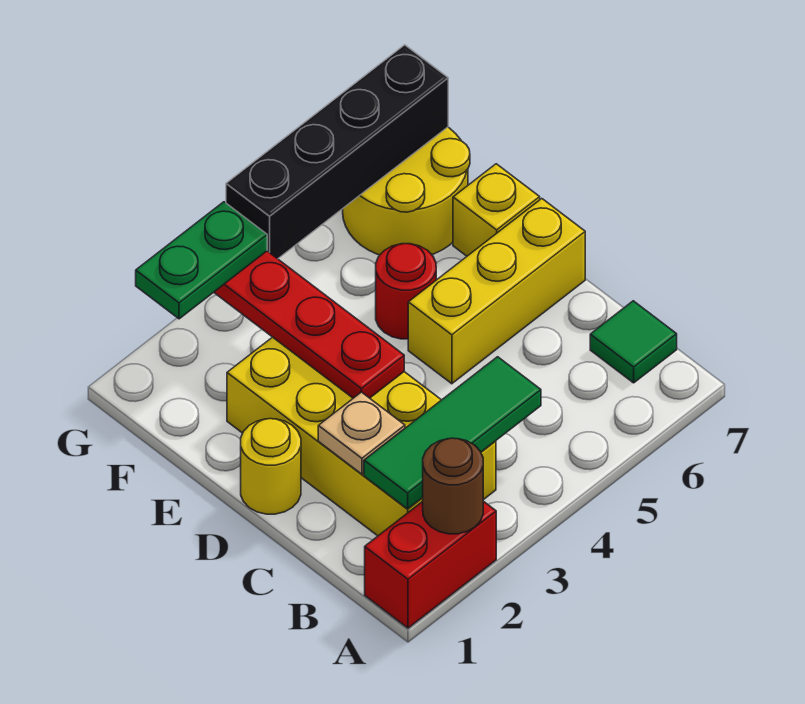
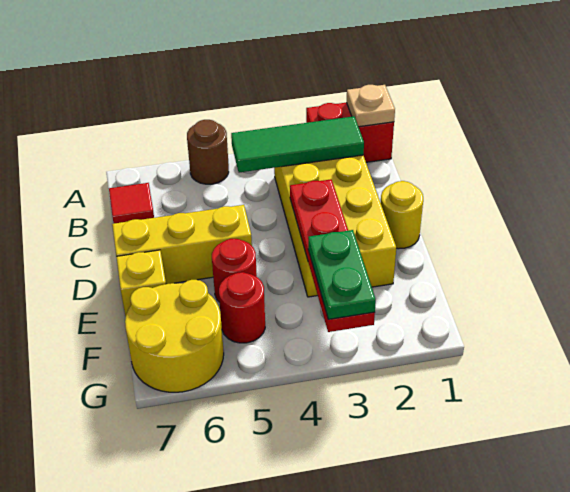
brown round brick A2 level 2 -> brown round brick A5 level 1
green tile B7 level 1 -> red tile B7 level 1
tan plate C2 level 2 -> tan plate A1 level 2
none -> red round brick F5 level 1
green plate G2:G3 level 3 -> green plate F3:G3 level 3
black brick G4:G7 level 2 -> none

